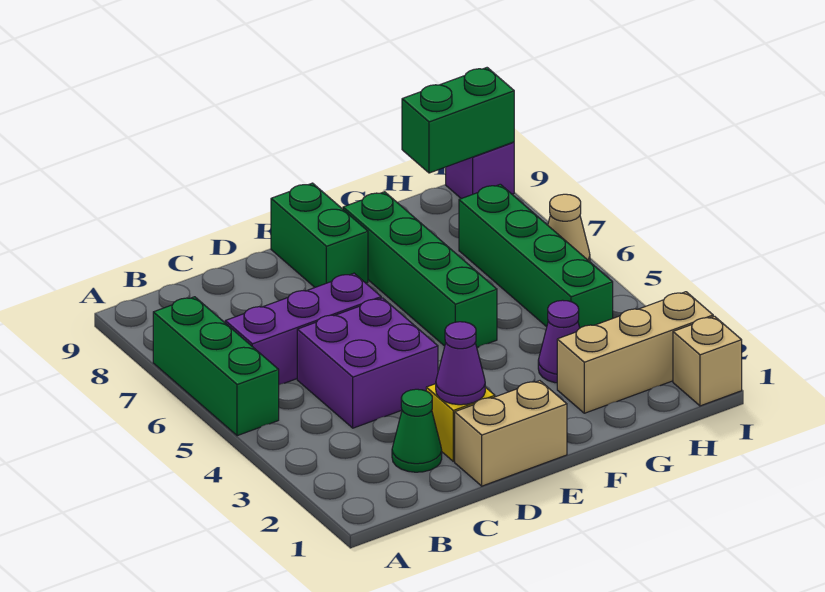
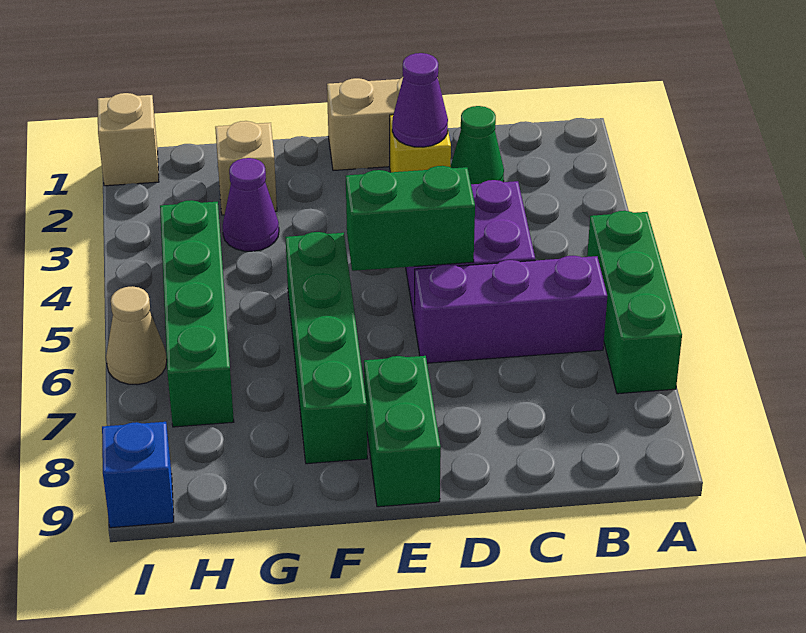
tan brick G2:I2 level 1 -> tan brick G2 level 1
green brick H9:I9 level 2 -> green brick D5:E5 level 2
purple brick I9 level 1 -> blue brick I9 level 1

